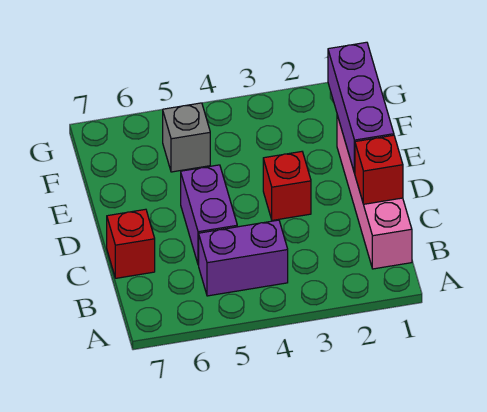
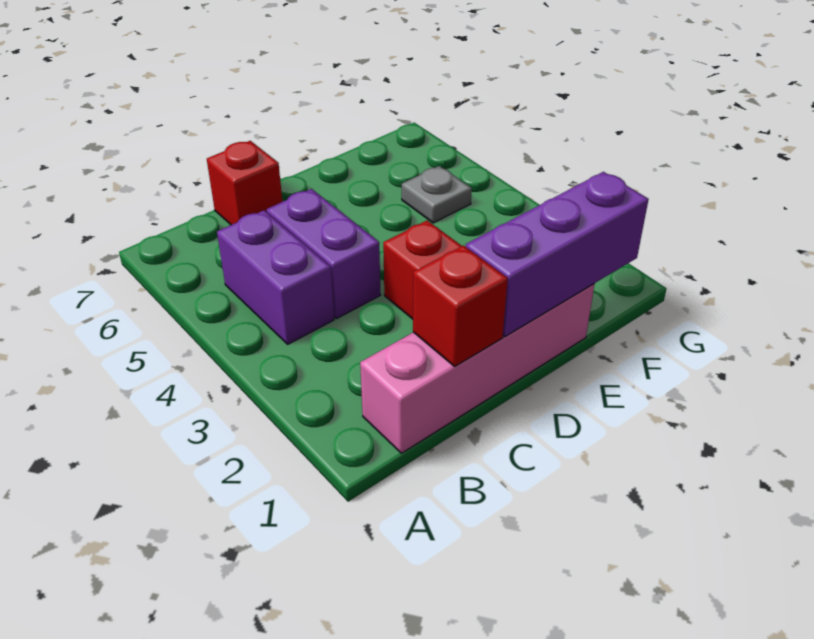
purple brick C5:D5 level 1 -> purple brick C4:C5 level 1
grey brick F5 level 1 -> grey plate F5 level 1

